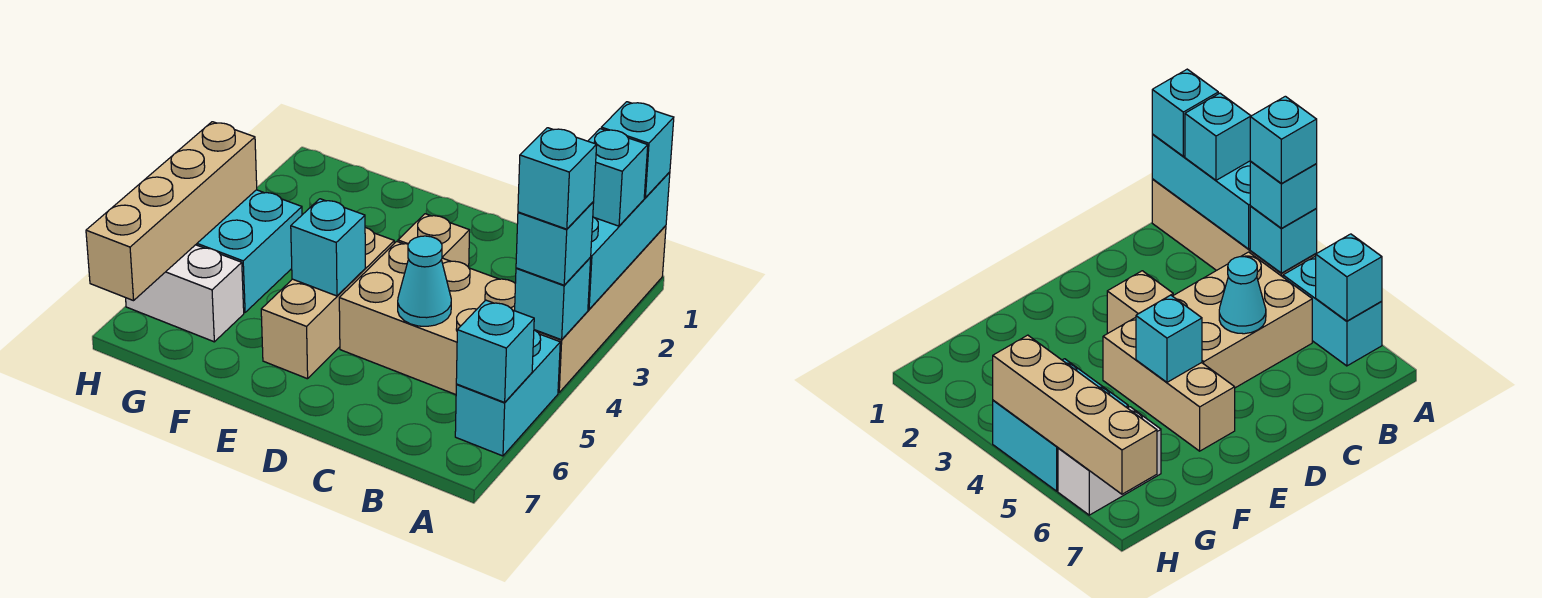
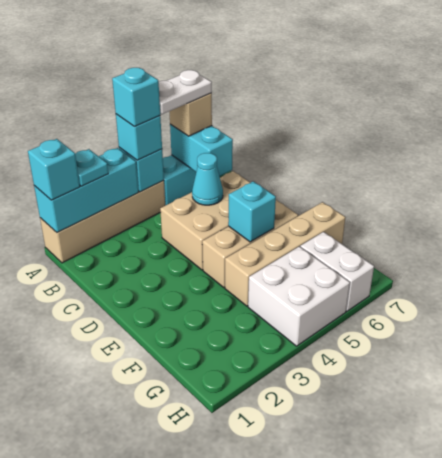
cyan brick A2 level 3 -> cyan plate A2 level 3
none -> white plate A5:A6 level 4
cyan brick A6 level 2 -> cyan brick A6:B6 level 2
tan brick B4:D5 level 1 -> tan brick C4:D6 level 1
tan brick D3 level 1 -> tan brick A6 level 3
cyan brick G4:H5 level 1 -> white brick G4:H5 level 1
tan brick H4:H7 level 2 -> tan brick F4:F7 level 1

